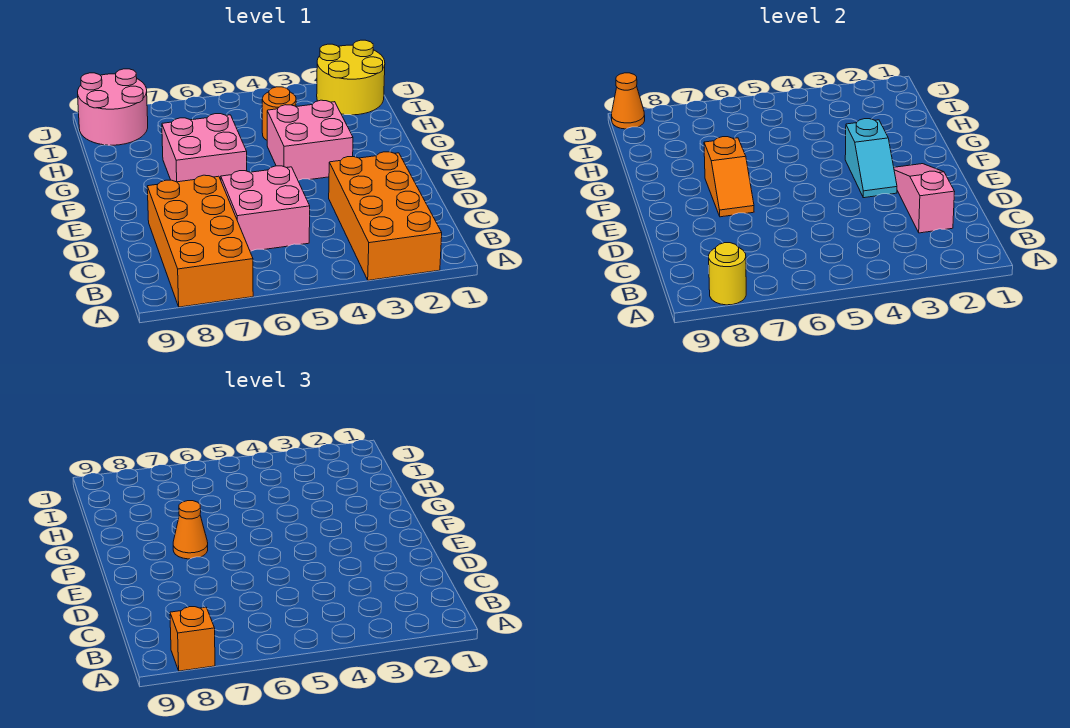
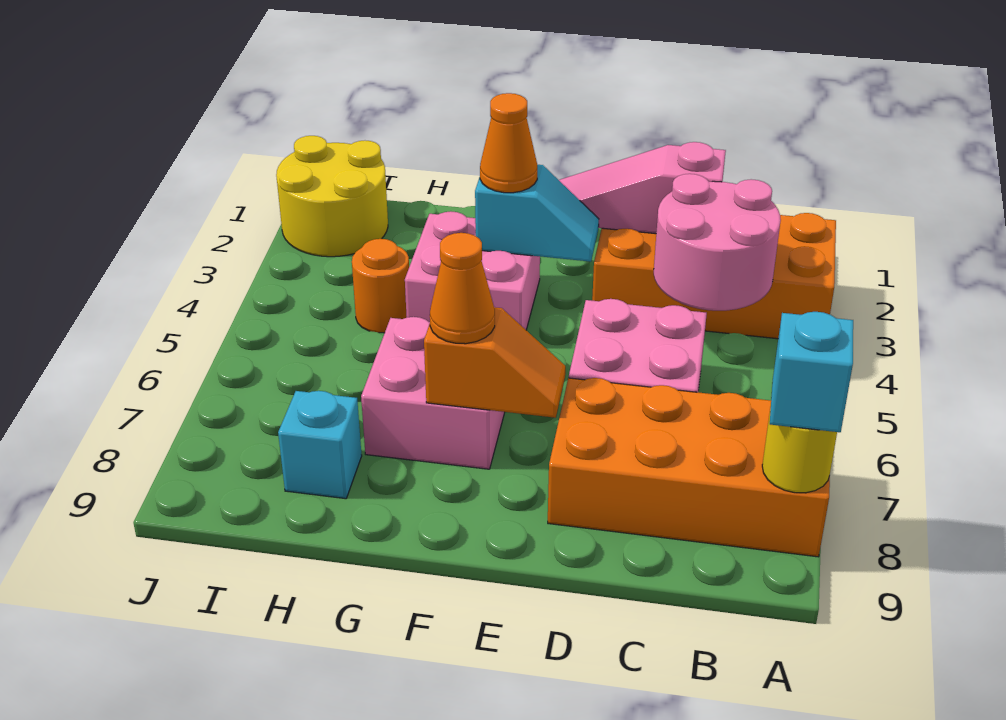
orange brick A8 level 3 -> cyan brick A8 level 3
none -> cyan brick H8 level 1
pink round brick I8:J9 level 1 -> pink round brick B3:C4 level 2
orange cone J9 level 2 -> orange cone F3 level 3

